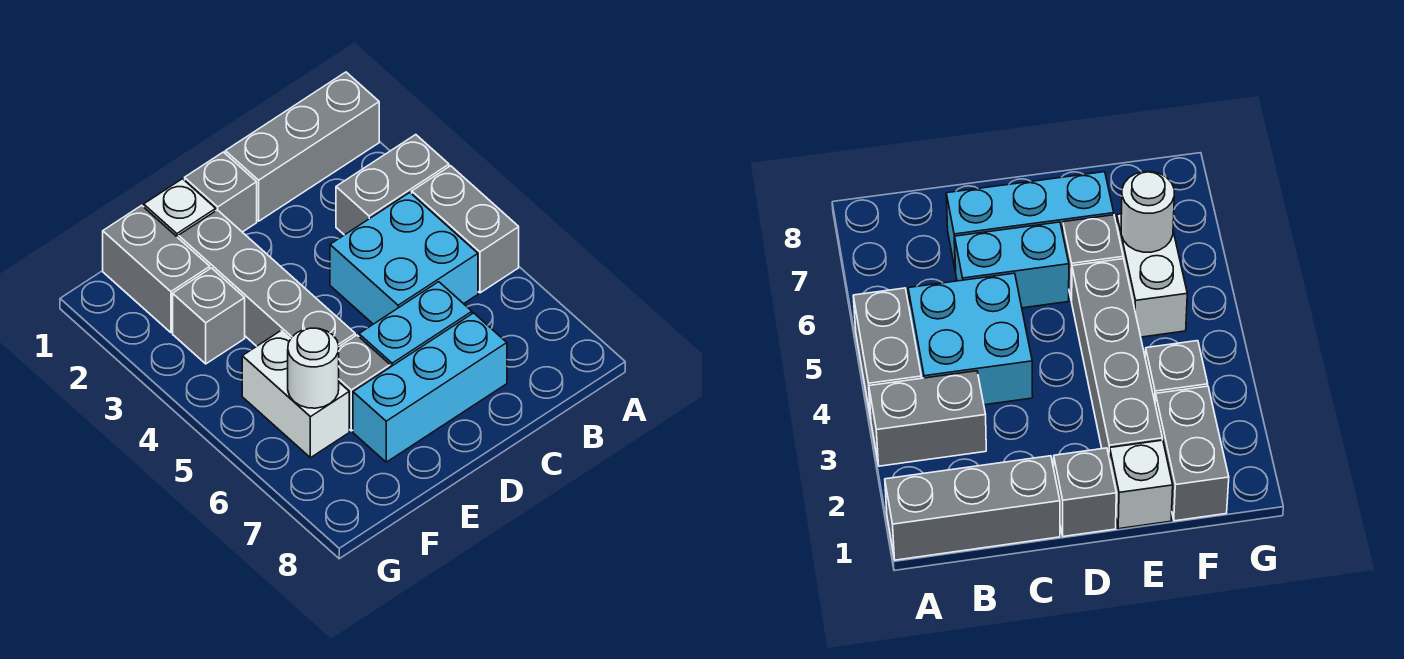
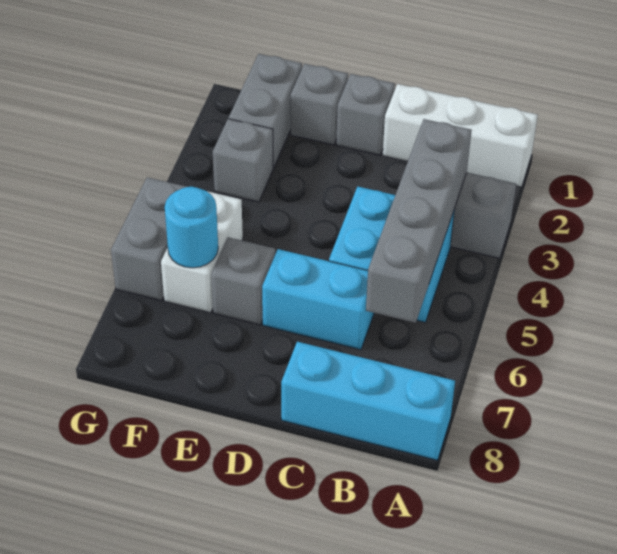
grey brick A1:C1 level 1 -> white brick A1:C1 level 1
grey brick A4:A5 level 1 -> grey brick G5:G6 level 1
cyan brick C7:E7 level 1 -> cyan brick A8:C8 level 1
white brick E1 level 1 -> grey brick E1 level 1
grey brick E2:E5 level 1 -> grey brick B3:B6 level 2
white round brick F6 level 2 -> cyan round brick F6 level 2

